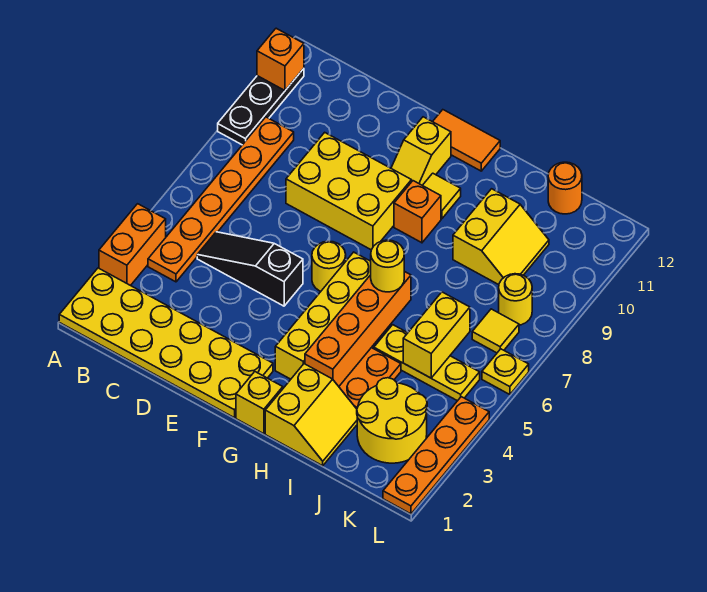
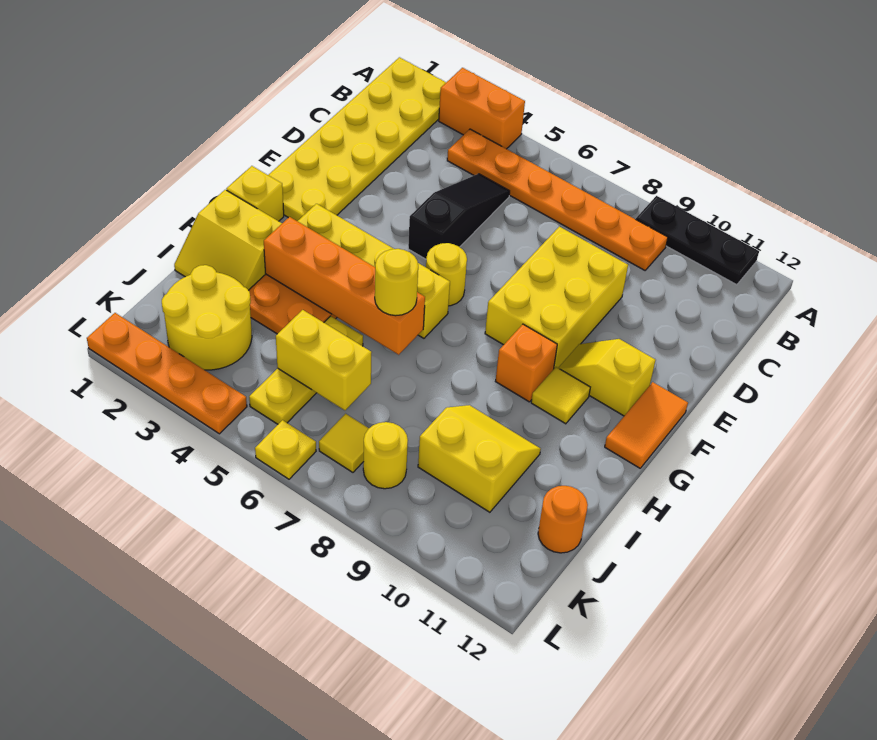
orange brick A11 level 2 -> none
yellow slope I9:J10 level 1 top I -> yellow slope I9:J10 level 1 top J

